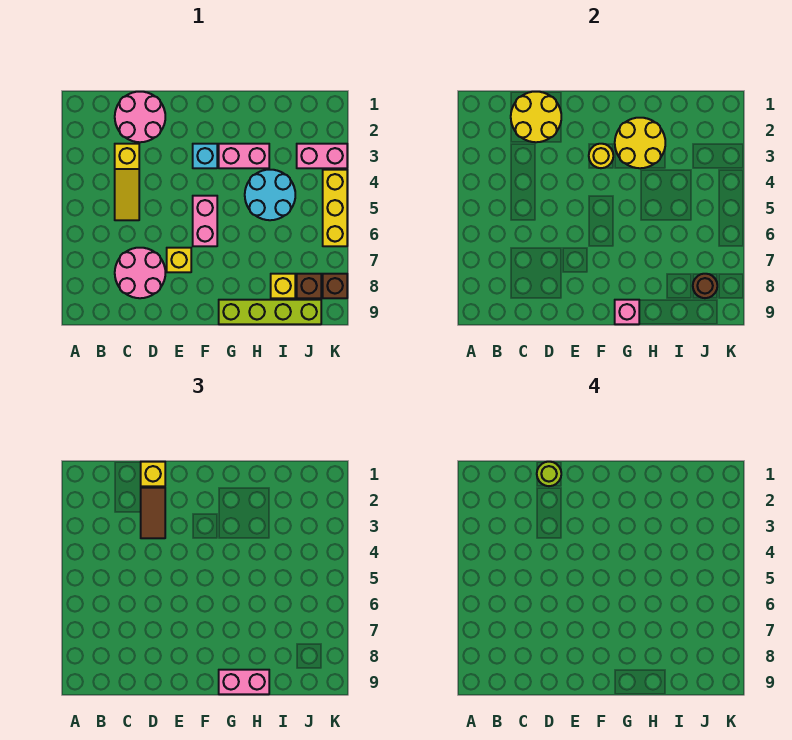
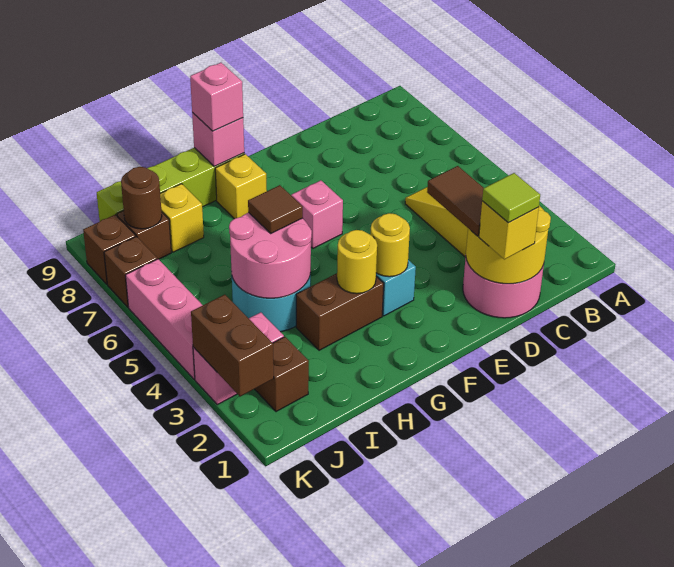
pink round brick C7:D8 level 1 -> pink round brick H4:I5 level 2
lime round brick D1 level 4 -> lime tile D1 level 4
yellow brick E7 level 1 -> yellow brick G8 level 1
pink brick F5:F6 level 1 -> pink brick F6 level 1
yellow round brick G2:H3 level 2 -> yellow round brick G3 level 2
pink brick G3:H3 level 1 -> brown brick G3:H3 level 1
pink brick G9:H9 level 3 -> pink brick G9 level 3
none -> brown tile H5 level 3
none -> brown brick J2 level 1
none -> brown brick K2:K3 level 2
yellow brick K4:K6 level 1 -> pink brick K4:K6 level 1
none -> brown brick K7 level 1

